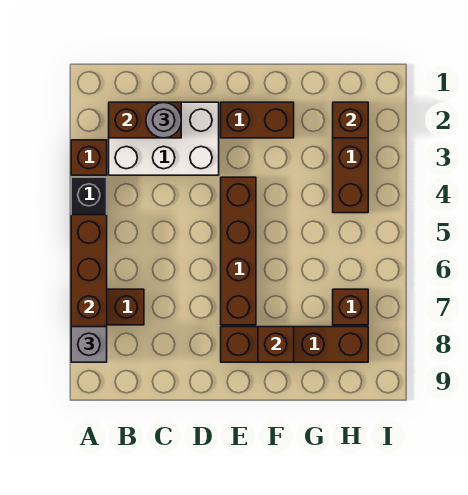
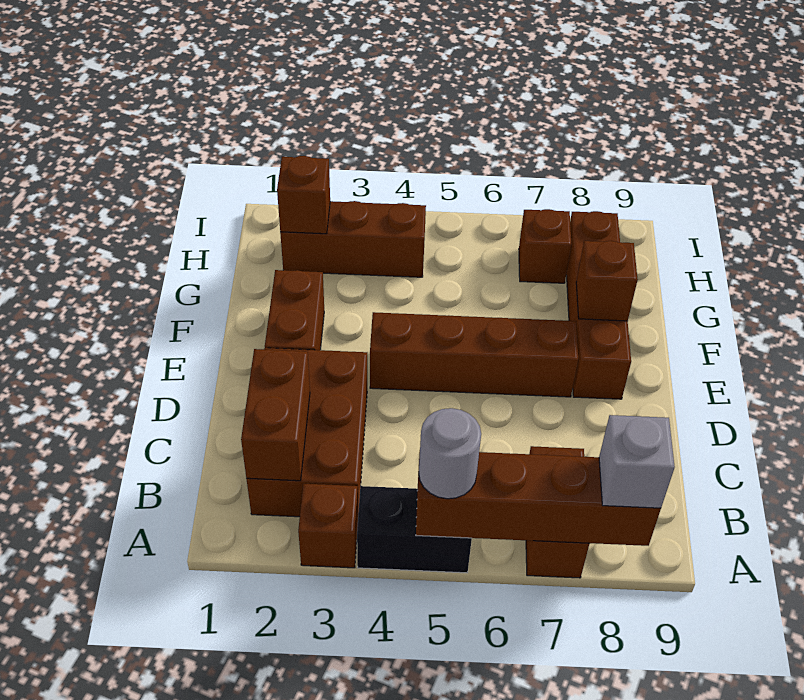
white brick B2:D3 level 1 -> brown brick B2:D3 level 1
grey round brick C2 level 3 -> grey round brick A5 level 3

